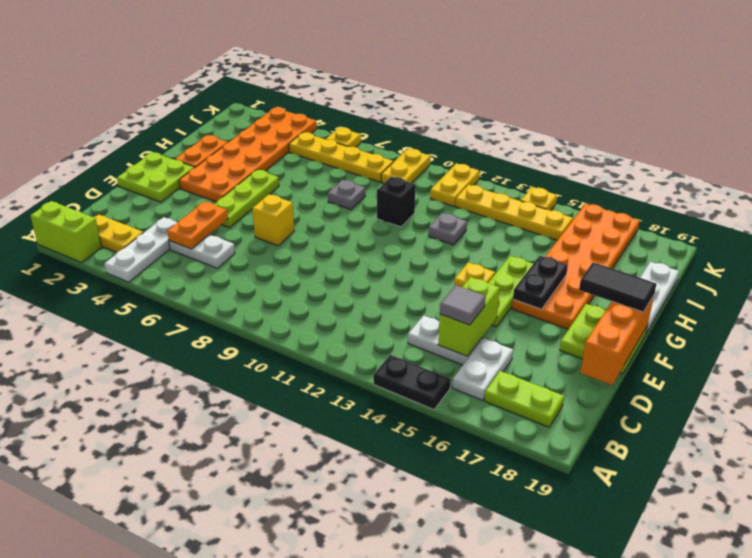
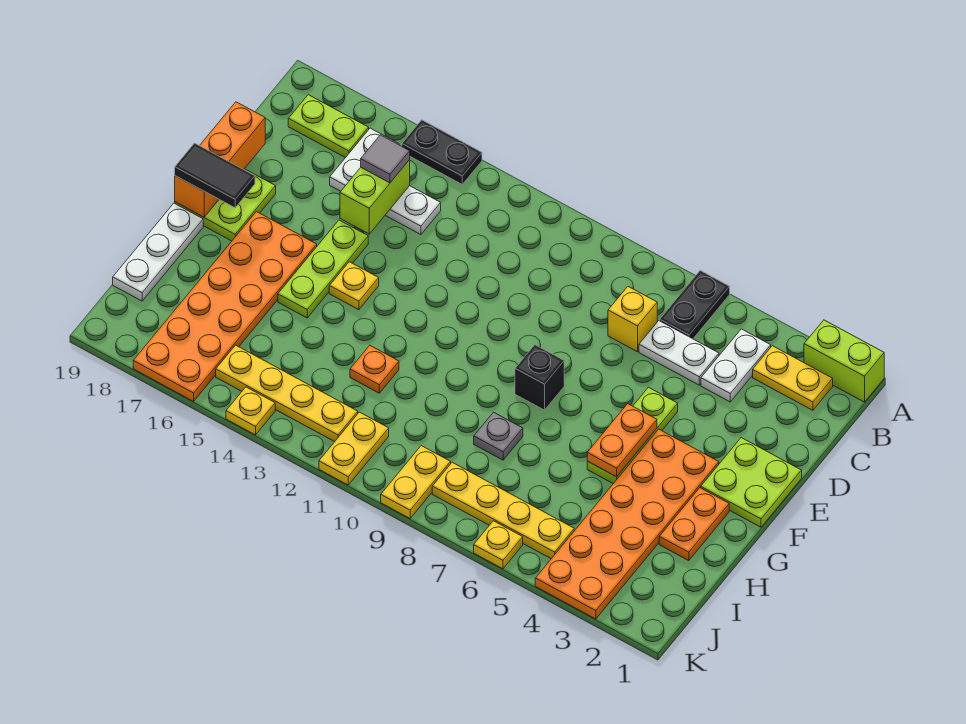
white plate A4:C4 level 1 -> white plate B4:C4 level 1
orange plate C5:D5 level 2 -> orange plate F5:G5 level 2
yellow brick E7 level 1 -> yellow brick C7 level 1
black plate F16:G16 level 2 -> black plate A6:B6 level 1
black brick H10 level 1 -> black brick F8 level 1
grey plate H12 level 1 -> orange plate H12 level 1

